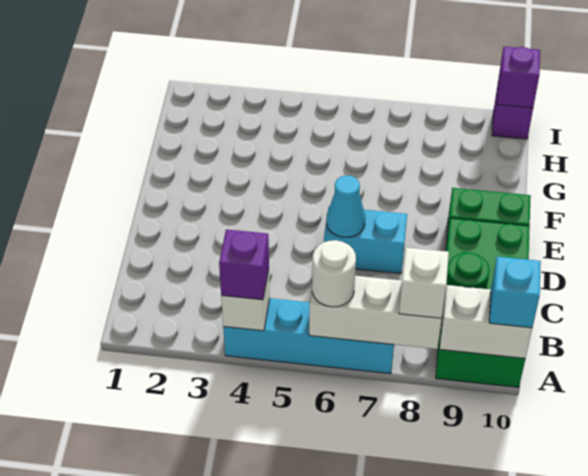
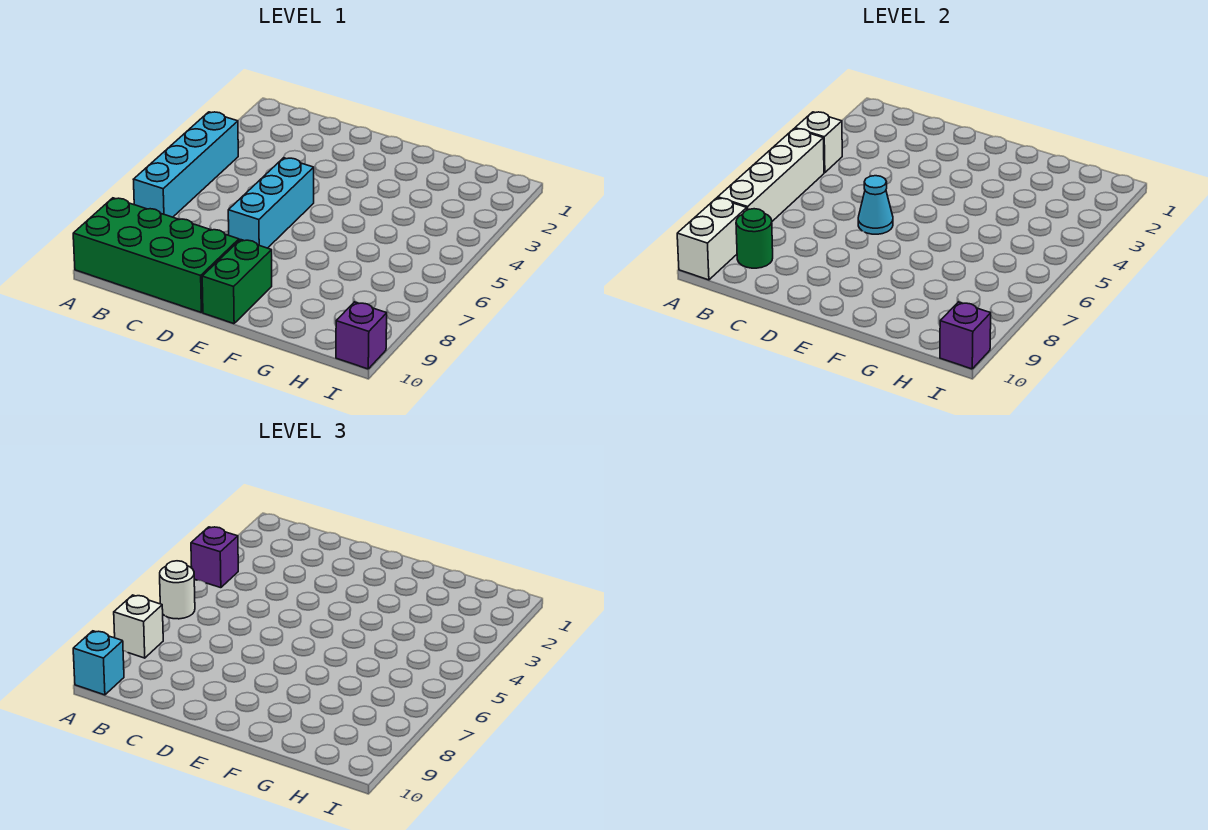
white brick A6:A8 level 2 -> white brick A5:A8 level 2
cyan brick D6:D7 level 1 -> cyan brick D5:D7 level 1

